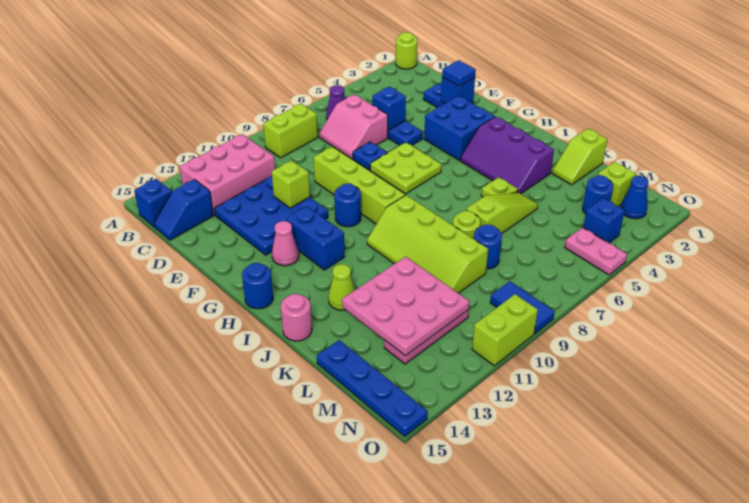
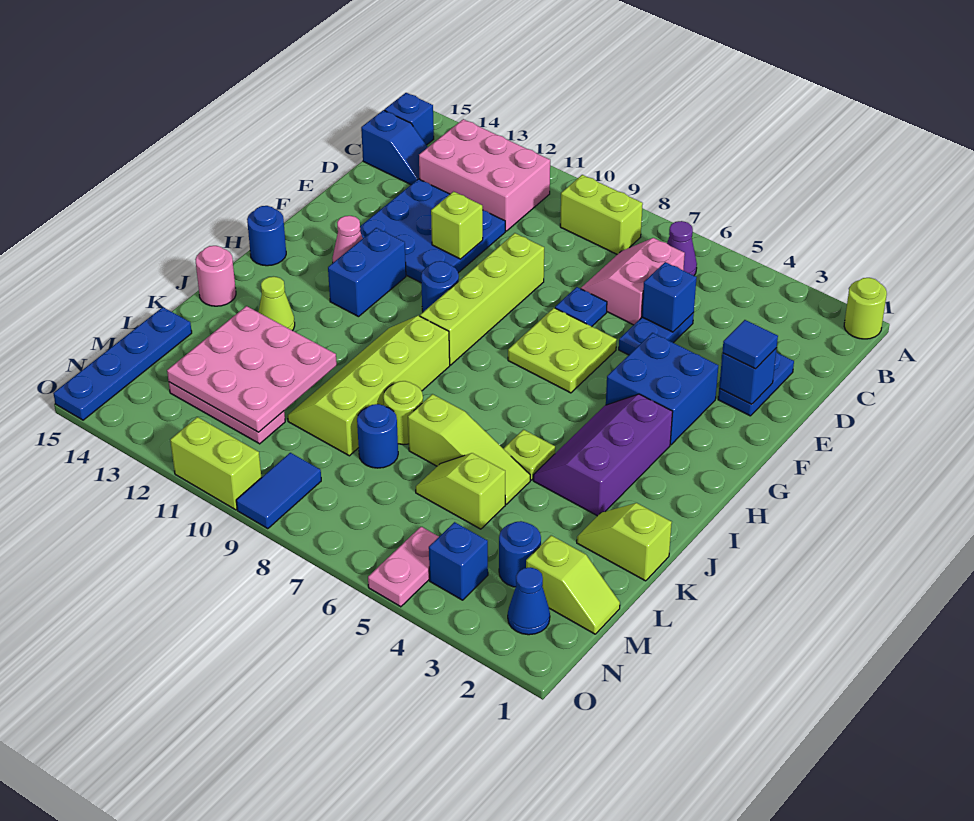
blue slope C14:C15 level 1 top 14 -> blue slope C14:C15 level 1 top 15
none -> lime slope L5:L6 level 1 top 5

